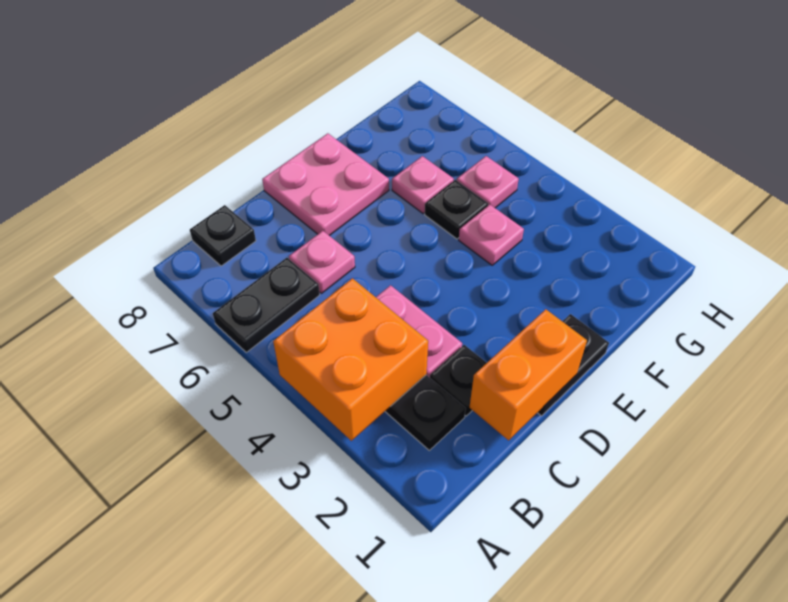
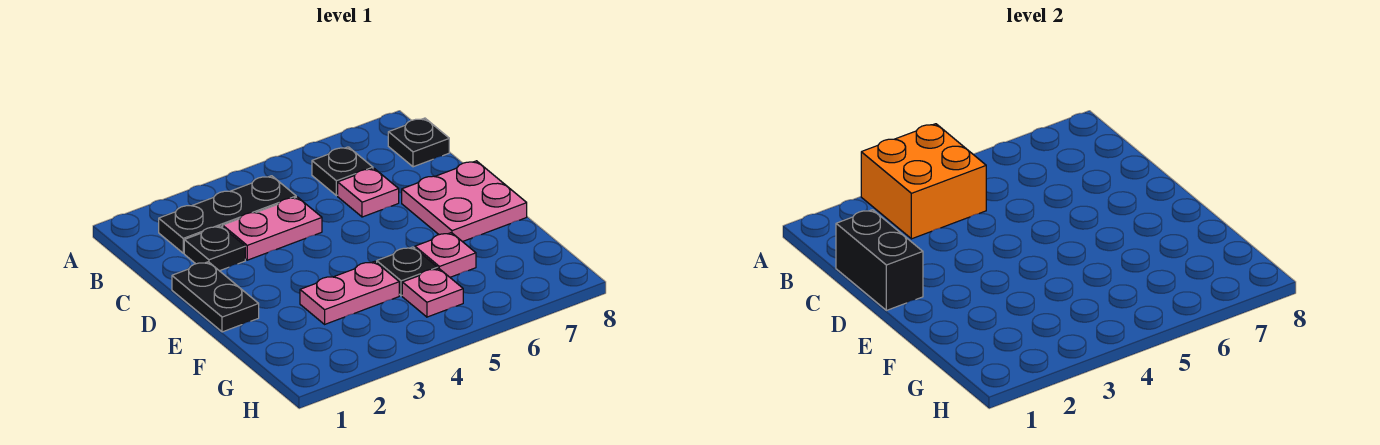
black plate A6:B6 level 1 -> black plate B6 level 1
orange brick C1:D1 level 2 -> black brick C1:D1 level 2
pink plate F4 level 1 -> pink plate F3:F4 level 1

